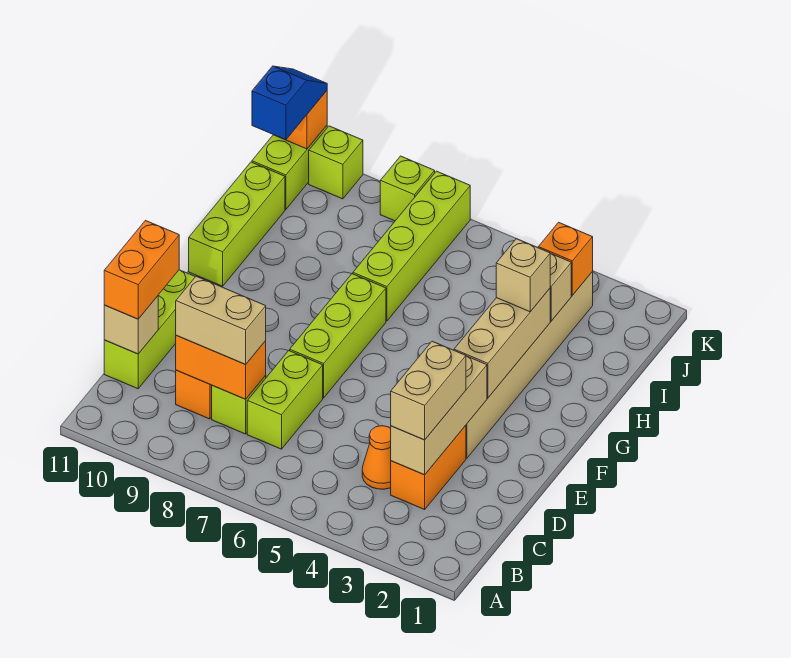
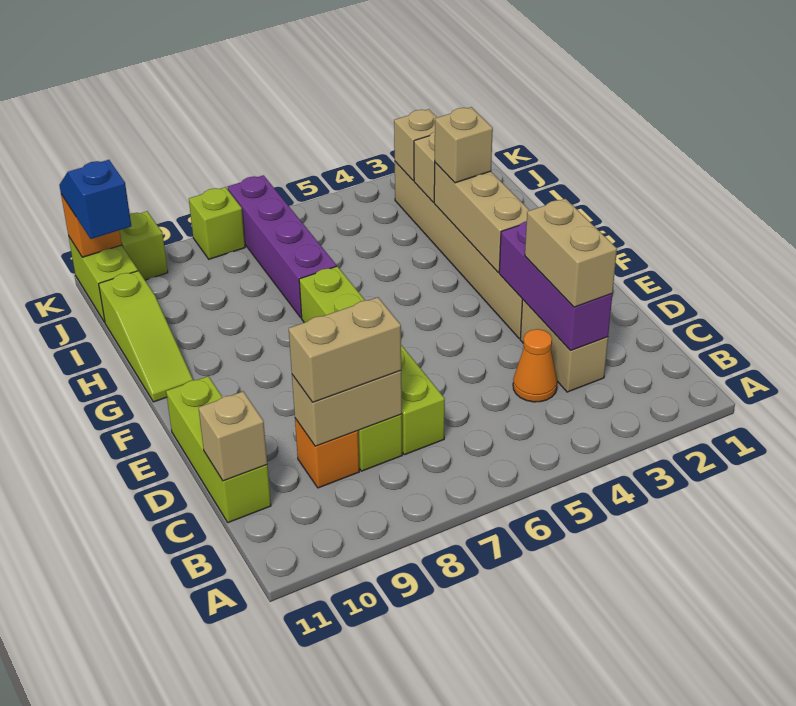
orange brick C3:D3 level 1 -> tan brick C3:D3 level 1
tan brick C3:E3 level 2 -> purple brick C3:E3 level 2
orange brick C8:C9 level 2 -> tan brick C8:C9 level 2
orange brick C11:D11 level 3 -> none
lime brick G11:I11 level 1 -> lime slope G11:I11 level 1 top I
lime brick H7:K7 level 1 -> purple brick H7:K7 level 1
orange brick J3 level 2 -> tan brick J3 level 2

